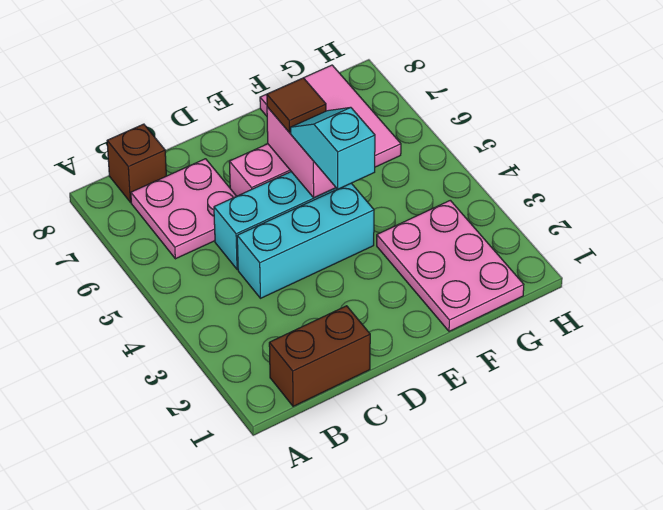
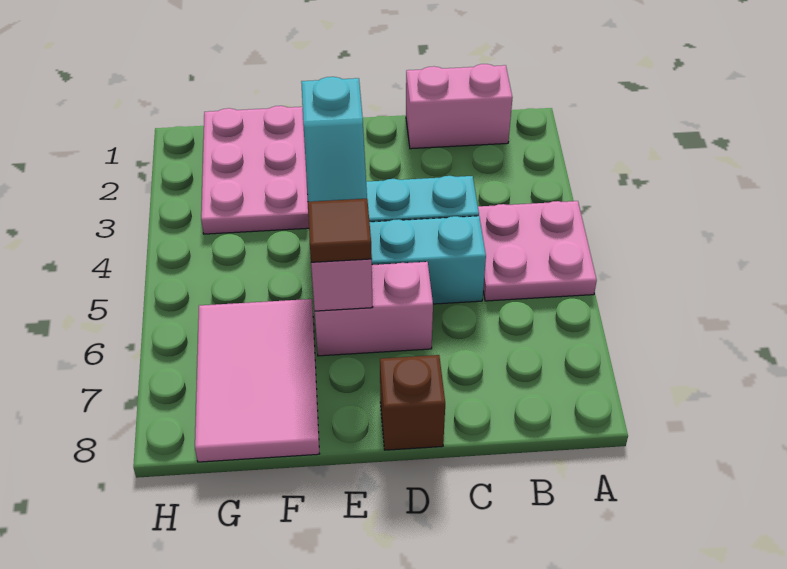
brown brick B1:C1 level 1 -> pink brick B1:C1 level 1
pink plate B6:C7 level 1 -> pink plate A4:B5 level 1
brown brick B8 level 1 -> brown brick D8 level 1

